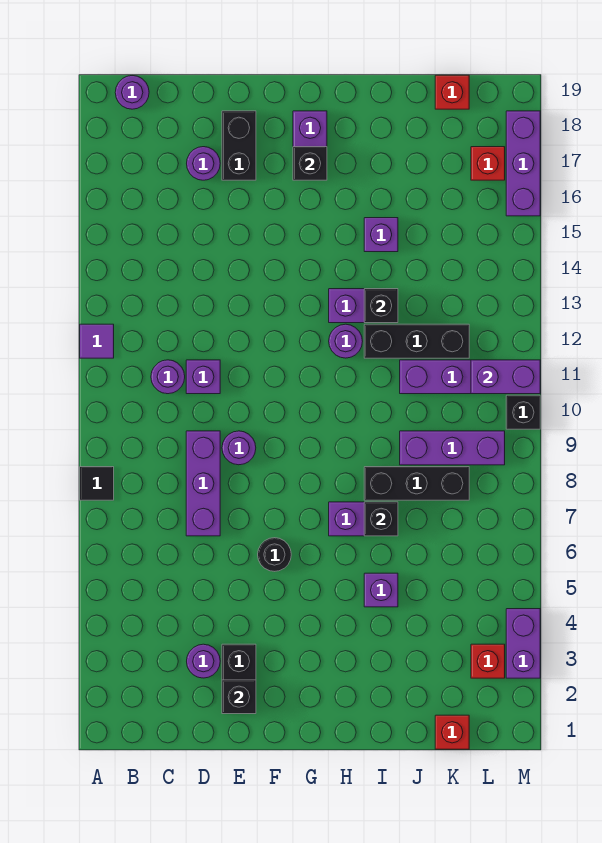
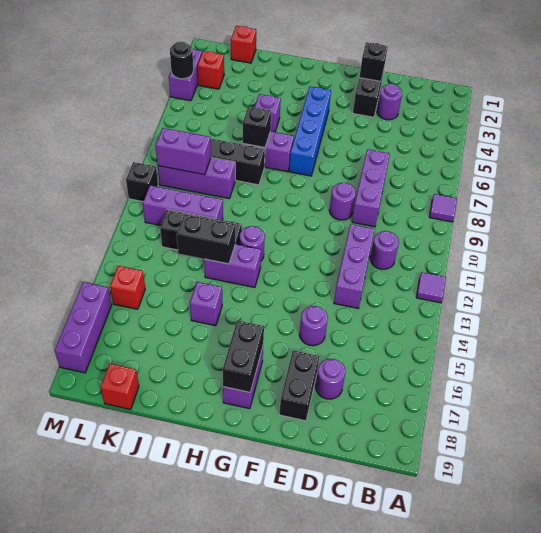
black tile A8 level 1 -> purple tile A8 level 1
purple round brick B19 level 1 -> purple round brick E15 level 1
purple brick D11 level 1 -> purple brick D11:D13 level 1
black round brick F6 level 1 -> black round brick M4 level 2
none -> blue brick G4:G7 level 1
black brick G17 level 2 -> black brick G17:G18 level 2
black brick I13 level 2 -> black brick I13:J13 level 2
purple brick L11:M11 level 2 -> purple brick K9:L9 level 2
red brick L17 level 1 -> red brick L15 level 1

